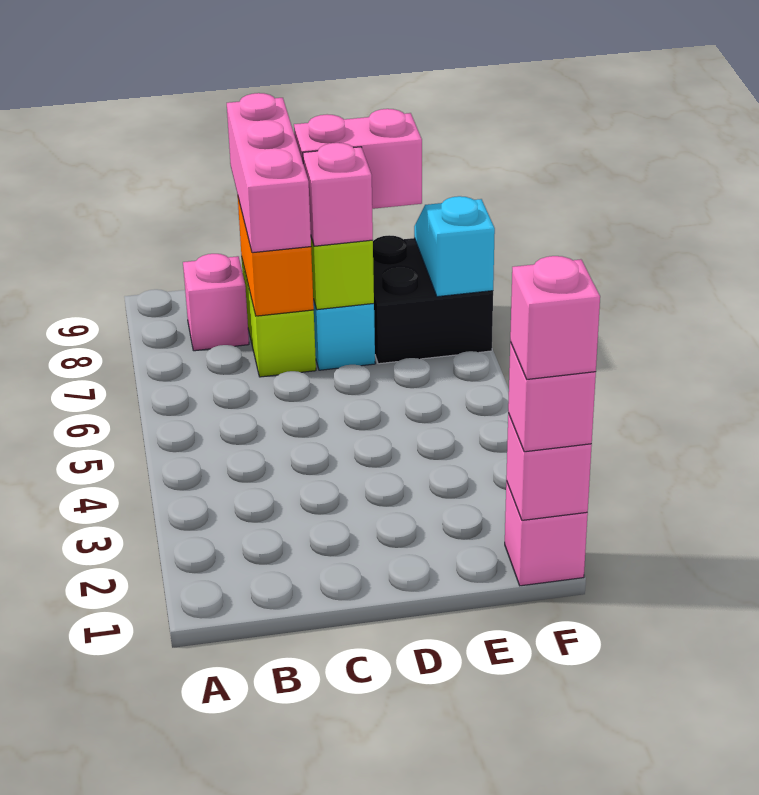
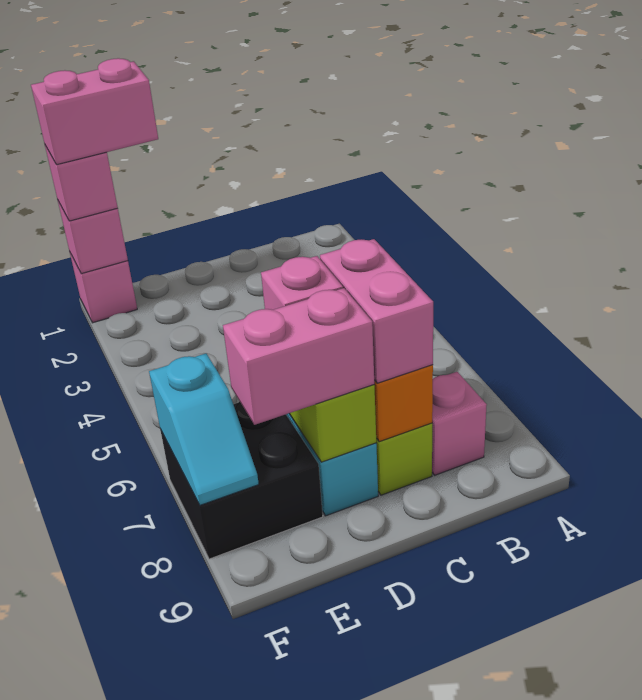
pink brick C7:C9 level 3 -> pink brick C7:C8 level 3
pink brick F1 level 4 -> pink brick E1:F1 level 4

